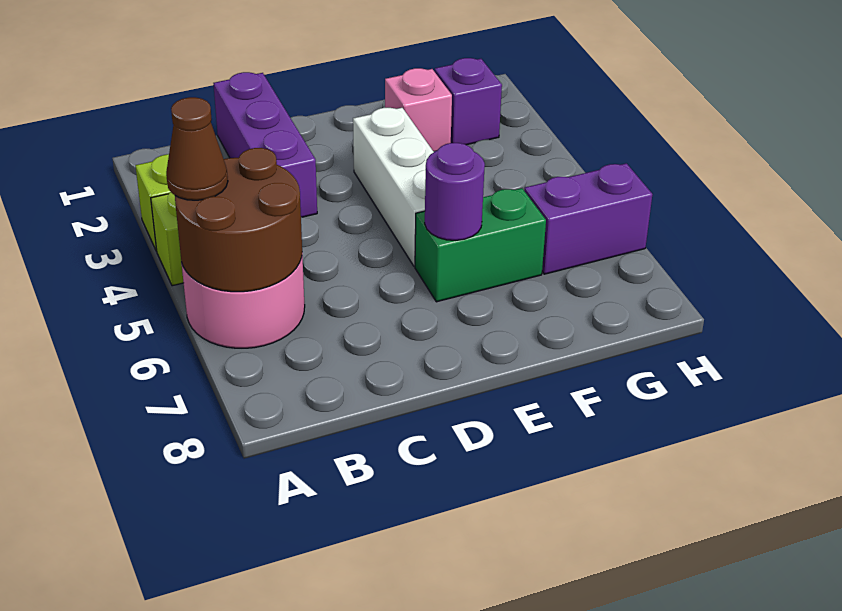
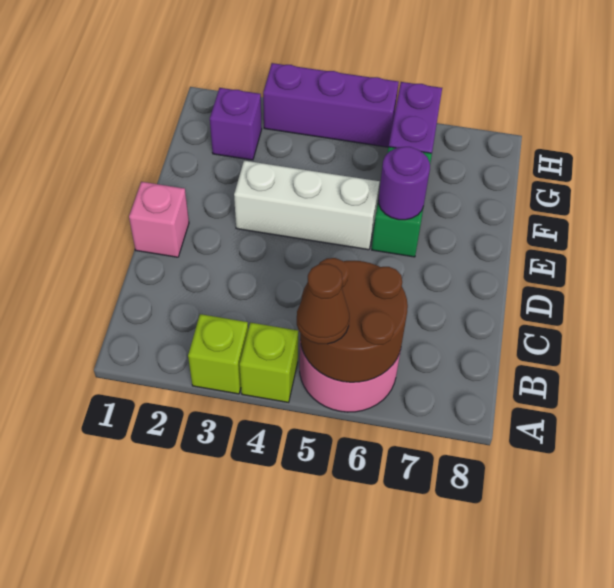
purple brick C1:C3 level 1 -> purple brick H3:H5 level 1
pink brick F2 level 1 -> pink brick D1 level 1

